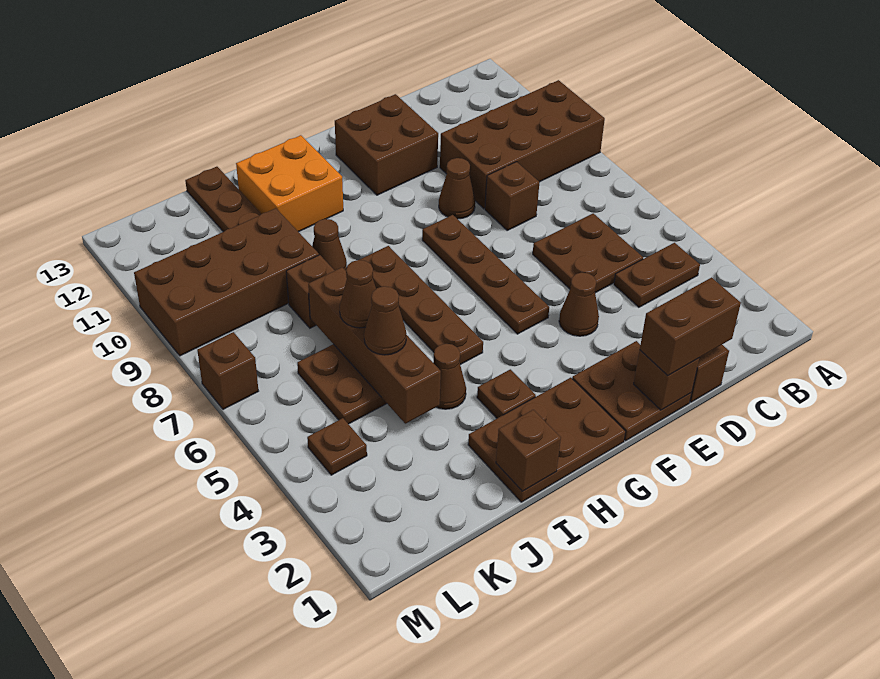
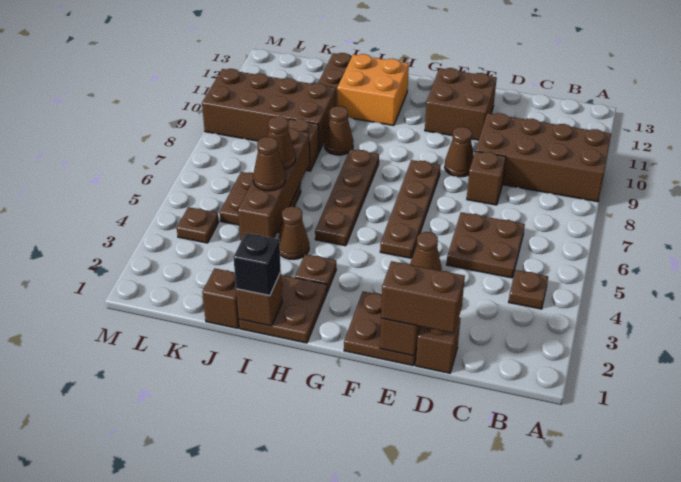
brown plate B4:C4 level 1 -> brown plate B4 level 1
brown plate G1:I2 level 1 -> brown plate H1:I2 level 1
none -> black brick I1 level 3
brown brick M7 level 1 -> brown brick J1 level 1

